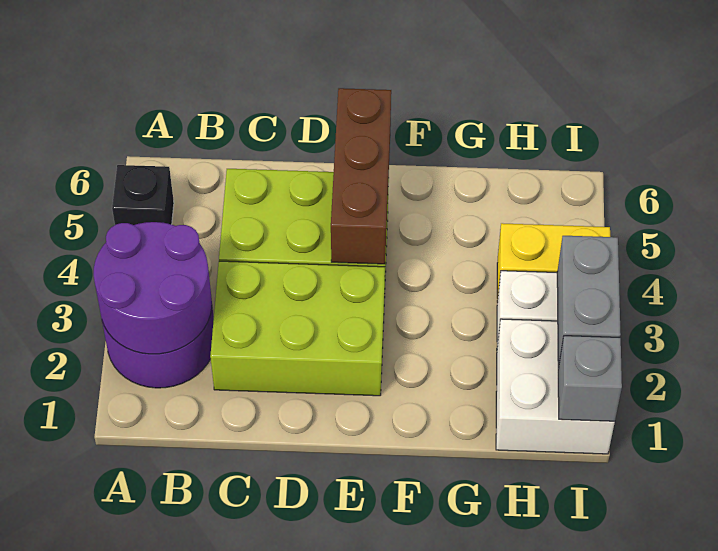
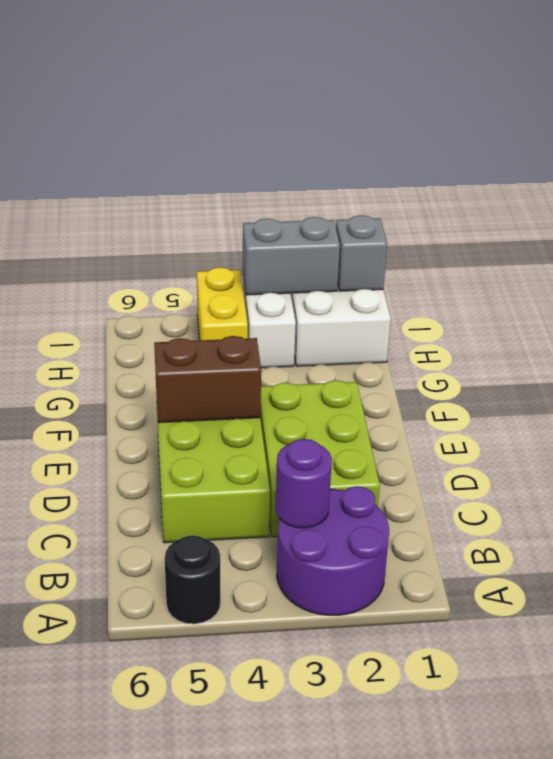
purple round brick A2:B3 level 2 -> purple round brick B3 level 2
black brick A5 level 1 -> black round brick A5 level 1
brown brick E4:E6 level 2 -> brown brick E4:E5 level 2

